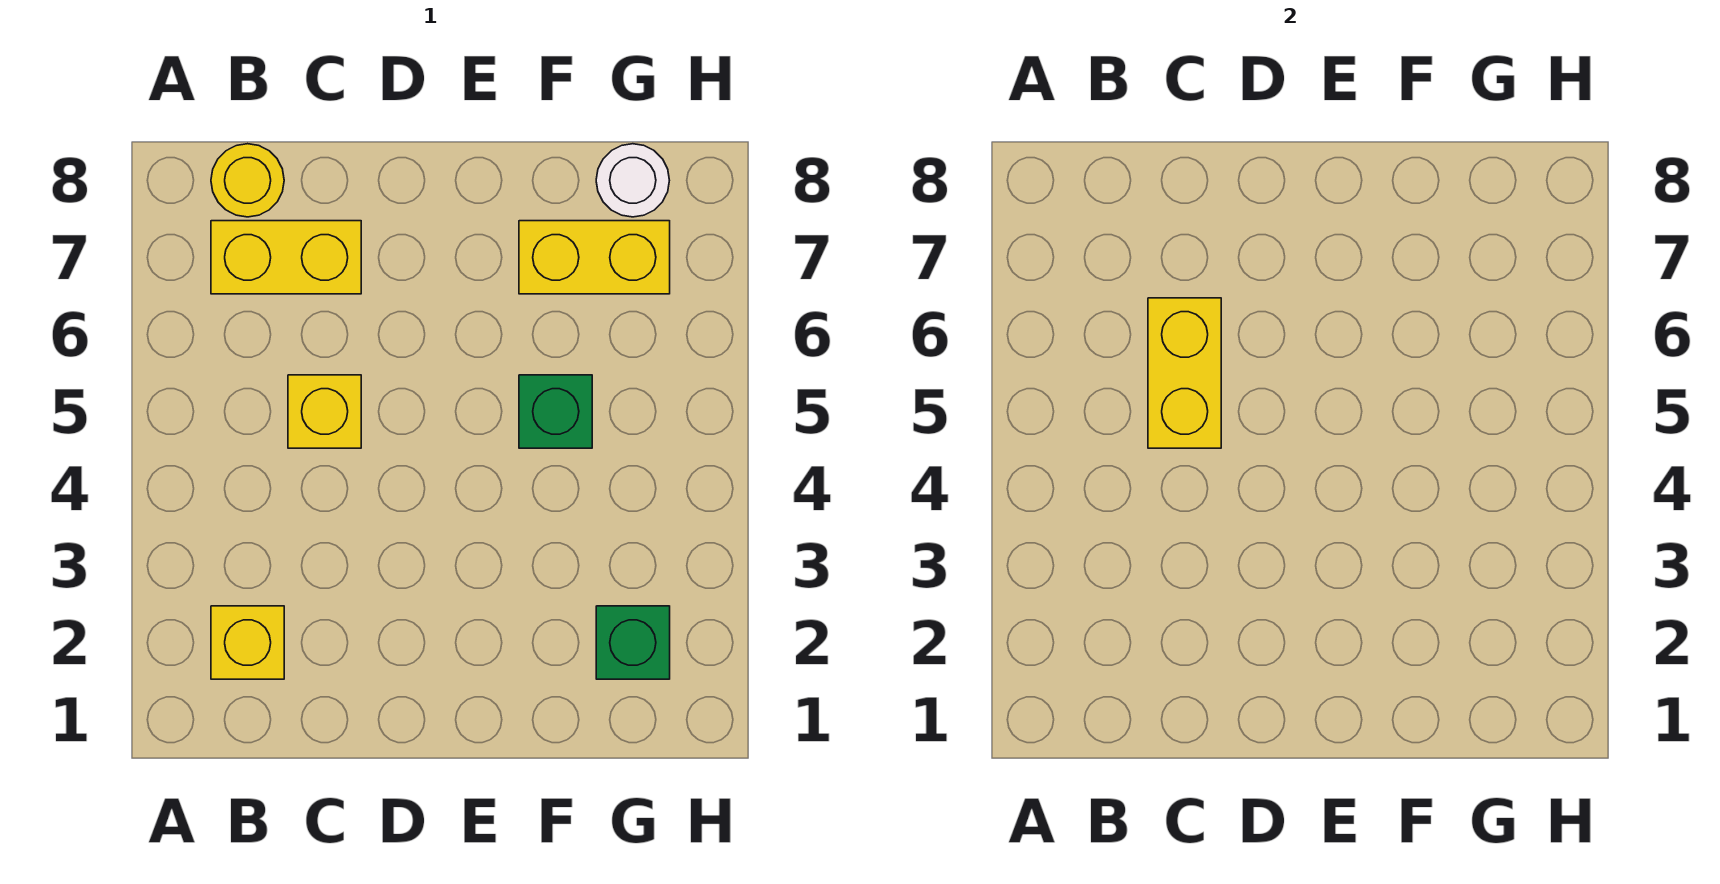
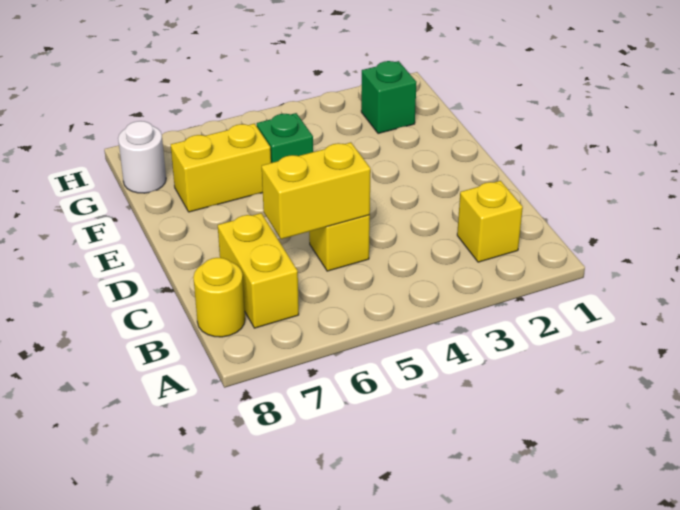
yellow brick F7:G7 level 1 -> yellow brick F6:F7 level 1

